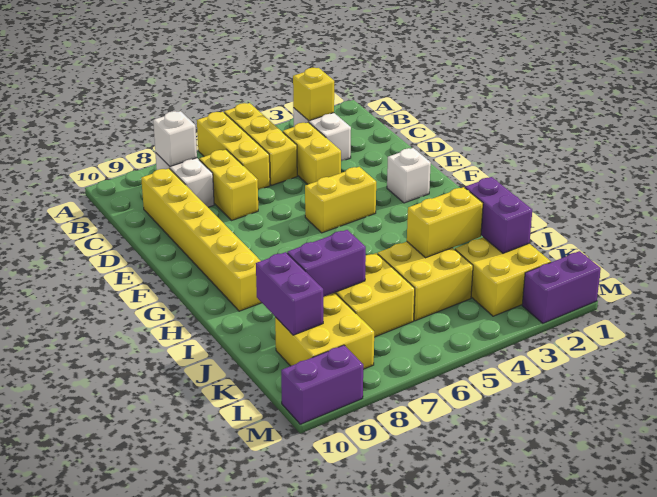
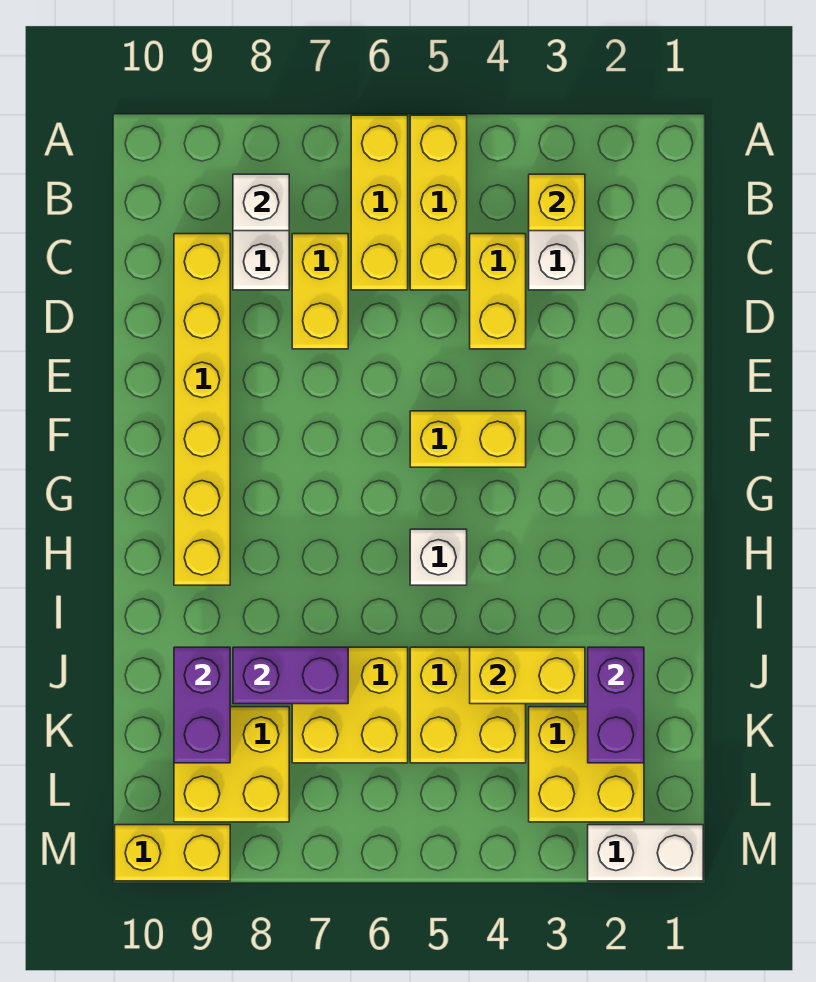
white brick F2 level 1 -> white brick H5 level 1
purple brick M1:M2 level 1 -> white brick M1:M2 level 1
purple brick M9:M10 level 1 -> yellow brick M9:M10 level 1

